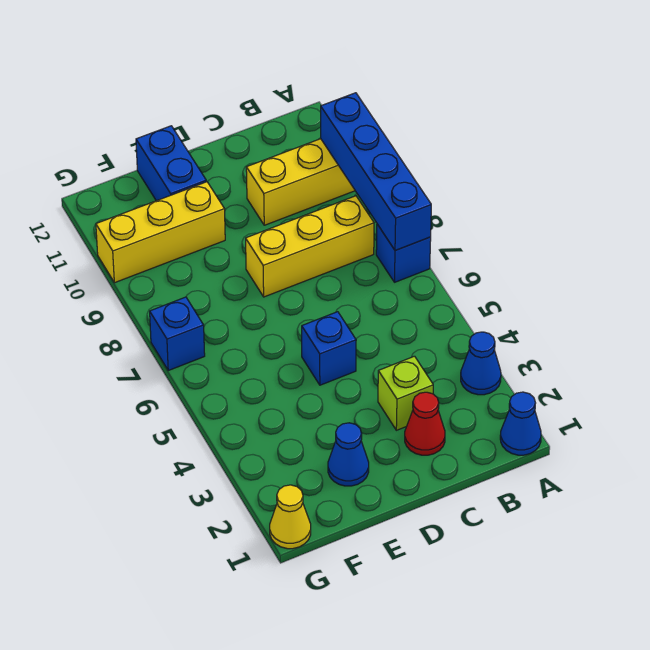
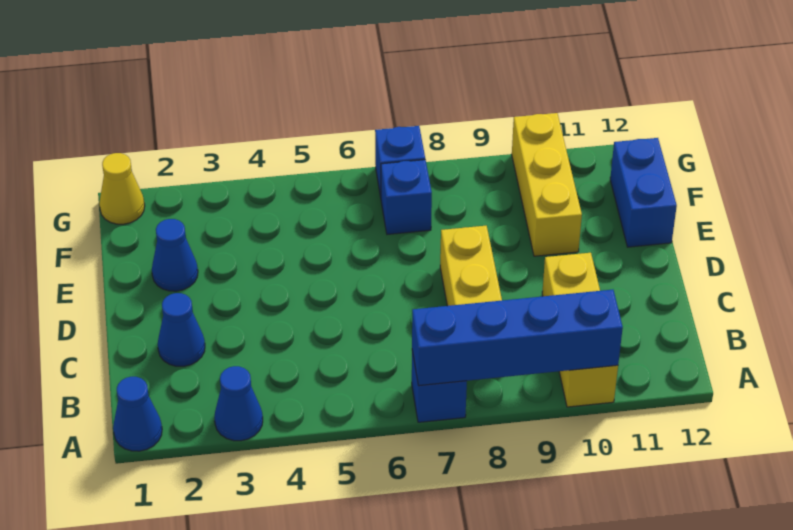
red cone C2 level 1 -> blue cone C2 level 1
lime brick C3 level 1 -> none
blue brick D5 level 1 -> blue brick F7 level 1
blue brick E11:E12 level 1 -> blue brick E12:F12 level 1

